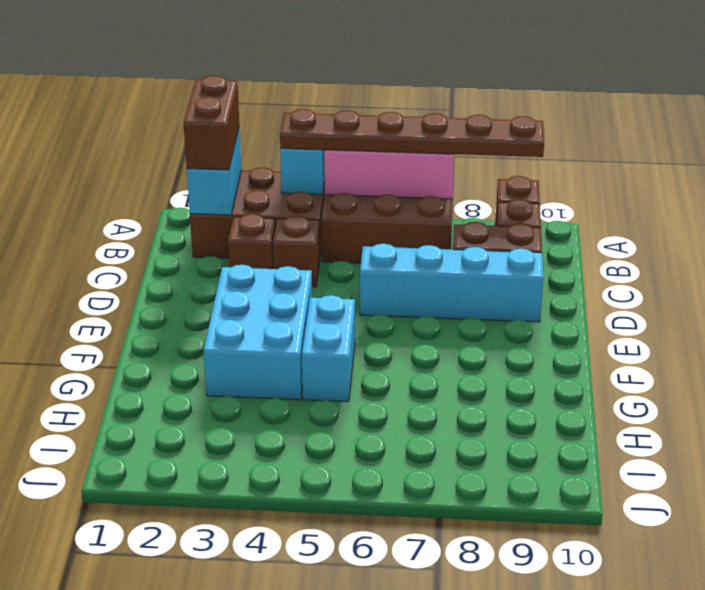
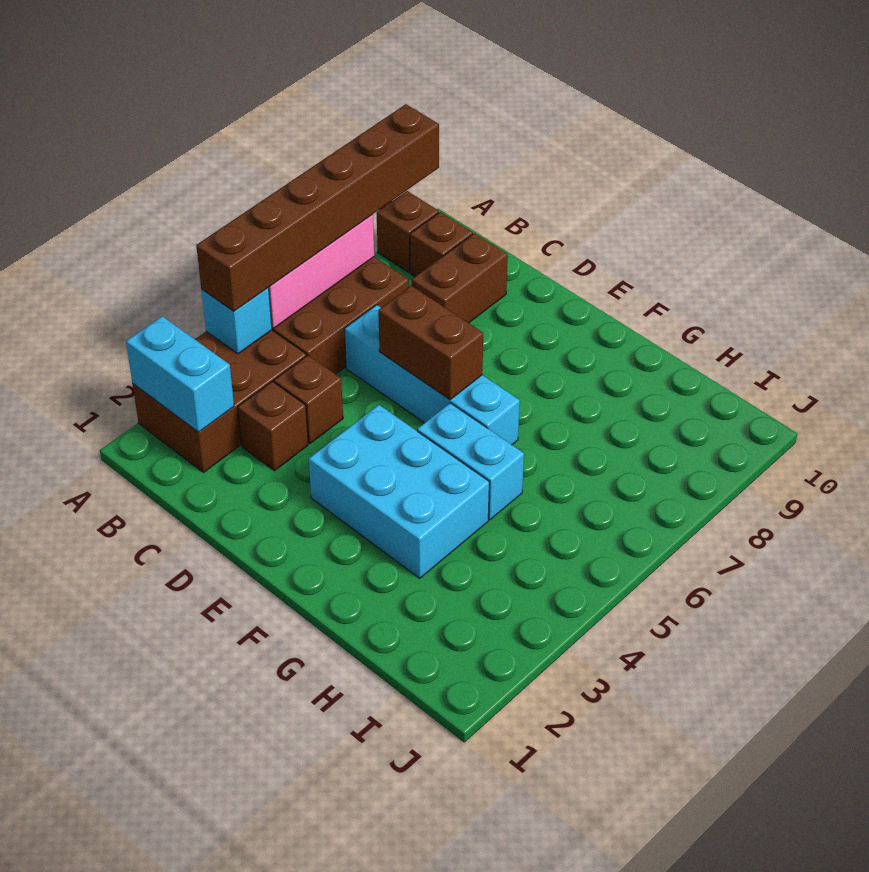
brown brick A2:B2 level 3 -> brown brick D6:E6 level 2
brown plate A4:A9 level 3 -> brown brick A4:A9 level 3
cyan brick D6:D9 level 1 -> cyan brick C6:F6 level 1

